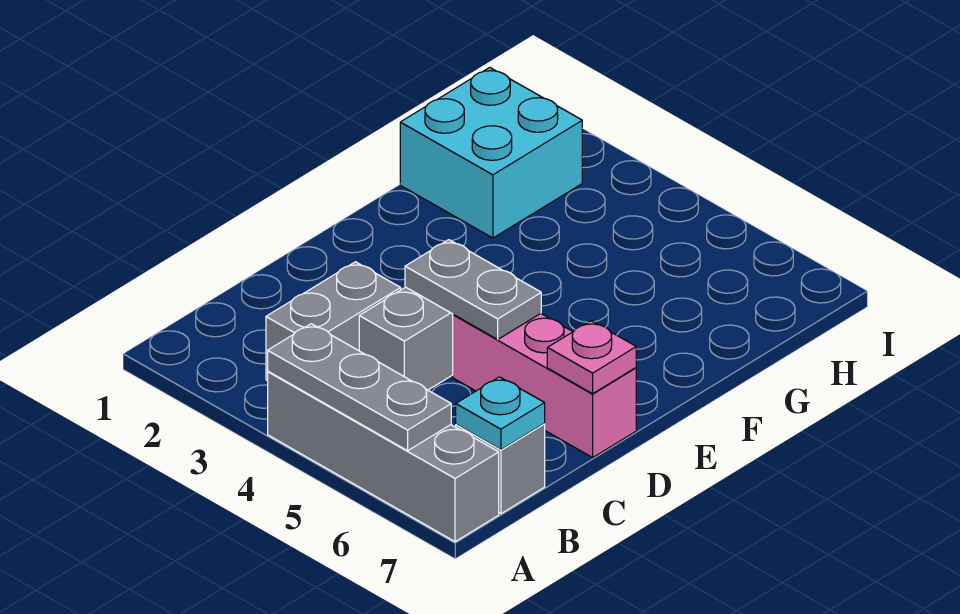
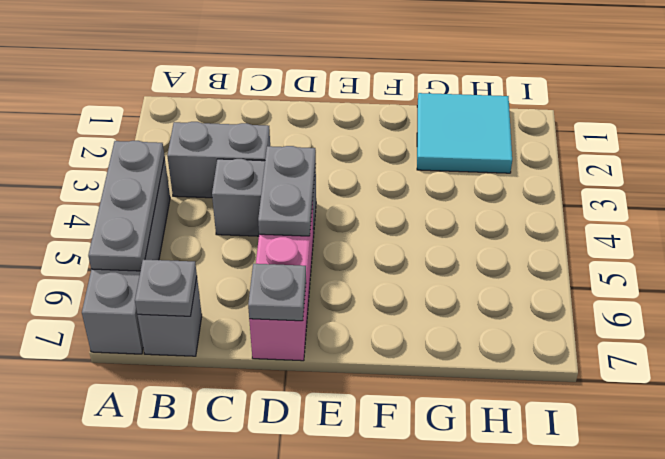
cyan plate B7 level 2 -> grey plate B7 level 2
pink plate D7 level 2 -> grey plate D7 level 2
cyan brick G1:H2 level 1 -> cyan tile G1:H2 level 1

